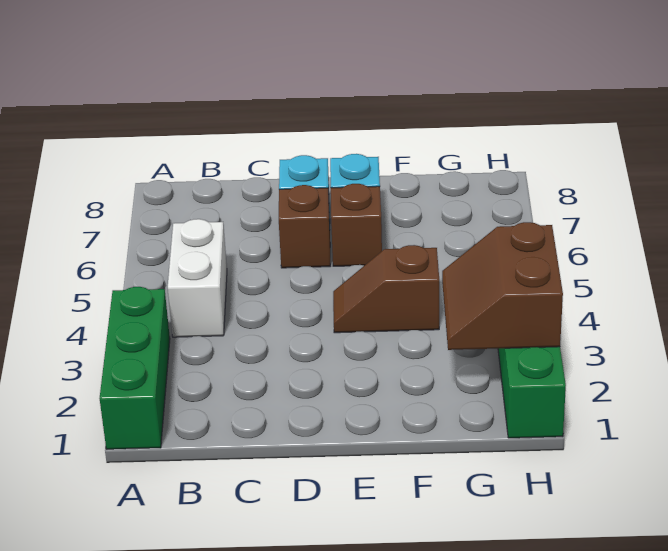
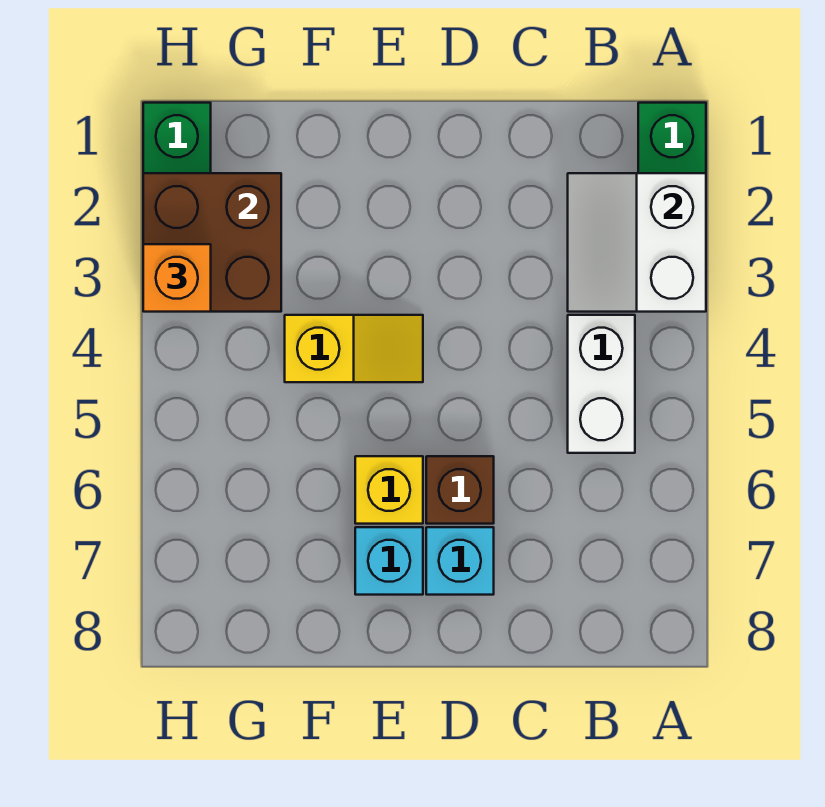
none -> white slope A2:B3 level 2 top A
brown slope E4:F4 level 1 top F -> yellow slope E4:F4 level 1 top F
brown brick E6 level 1 -> yellow brick E6 level 1
brown slope G2:H3 level 2 top H -> brown brick G2:H3 level 2
none -> orange brick H3 level 3

